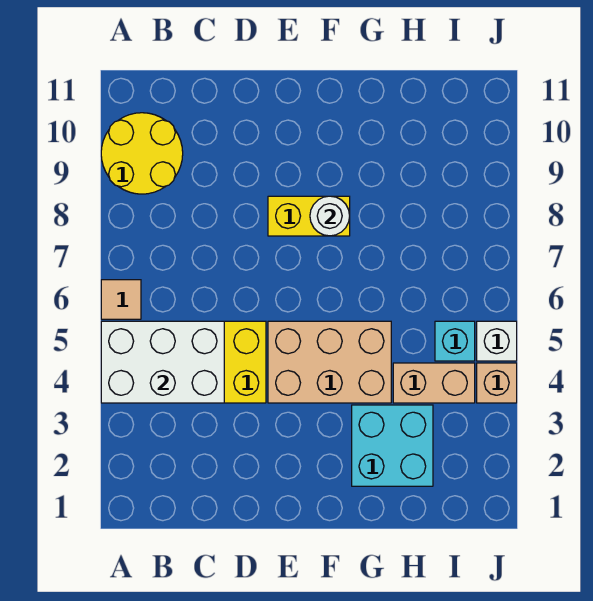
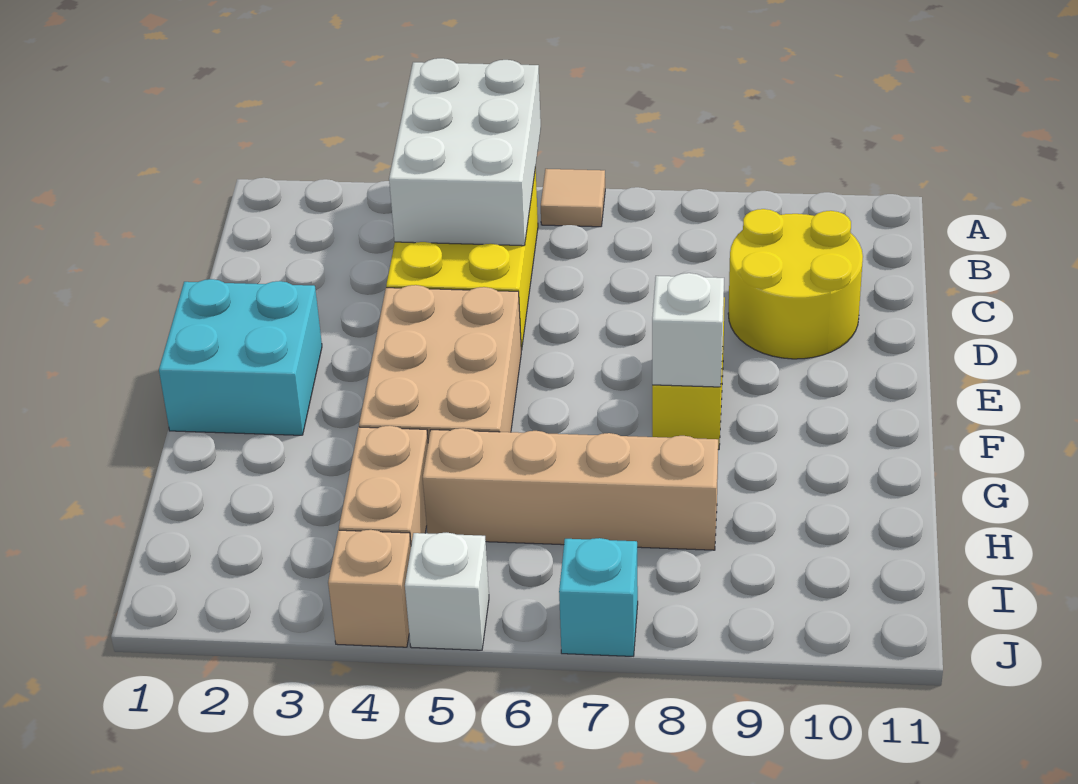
yellow round brick A9:B10 level 1 -> yellow round brick C9:D10 level 1
white round brick F8 level 2 -> white brick F8 level 2
cyan brick G2:H3 level 1 -> cyan brick E1:F2 level 1
none -> tan brick H5:H8 level 1
cyan brick I5 level 1 -> cyan brick J7 level 1

